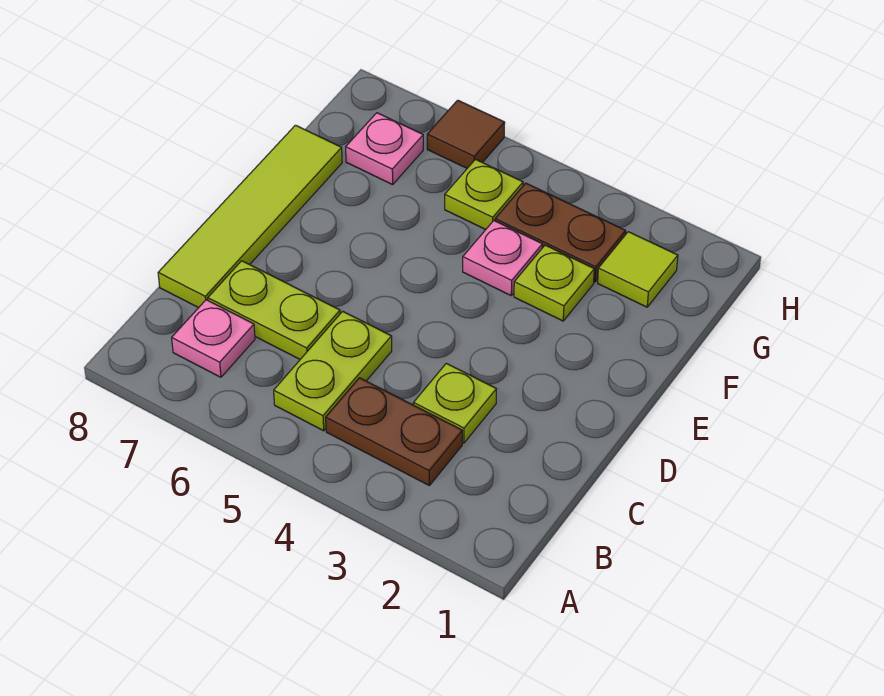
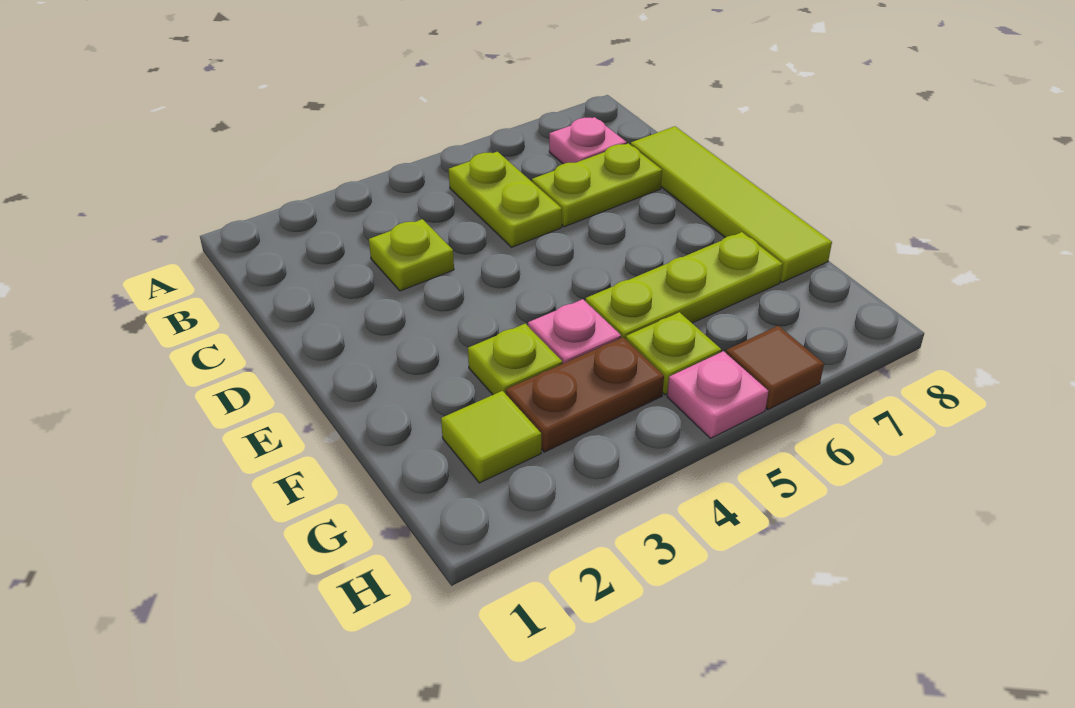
brown plate B3:B4 level 1 -> none
none -> lime plate F5:F7 level 1
pink plate G7 level 1 -> pink plate H5 level 1

